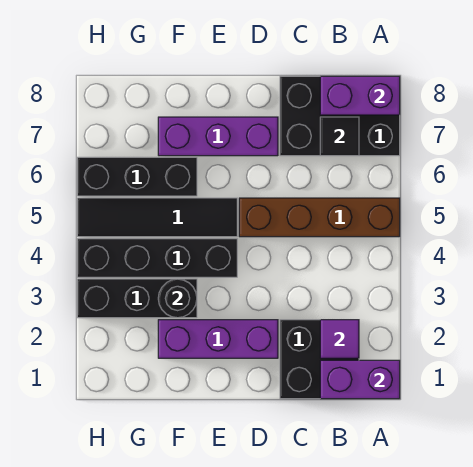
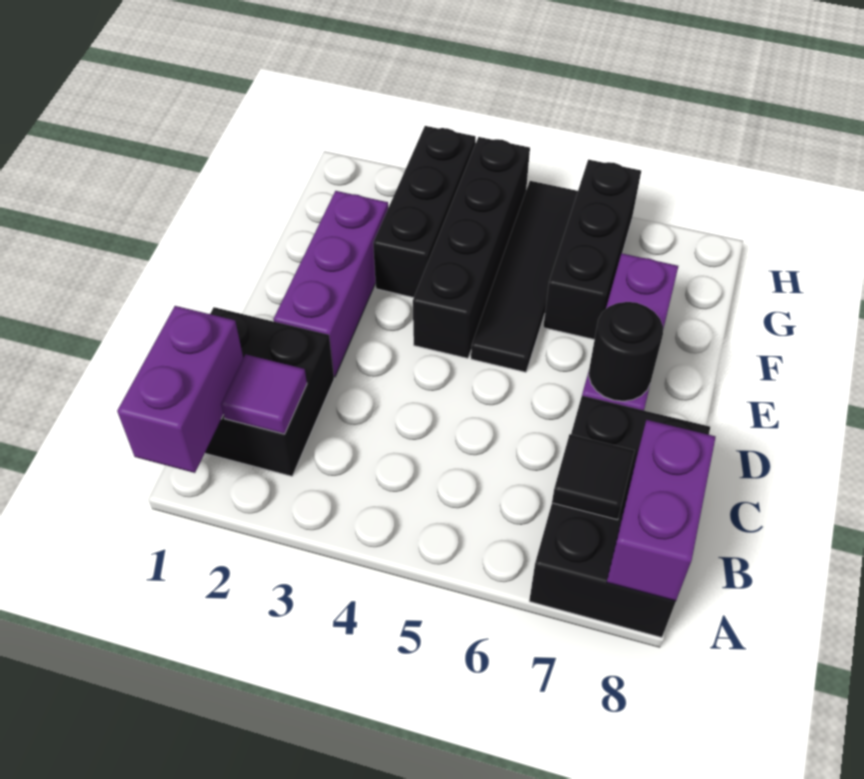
brown brick A5:D5 level 1 -> none
black round brick F3 level 2 -> black round brick D7 level 2

